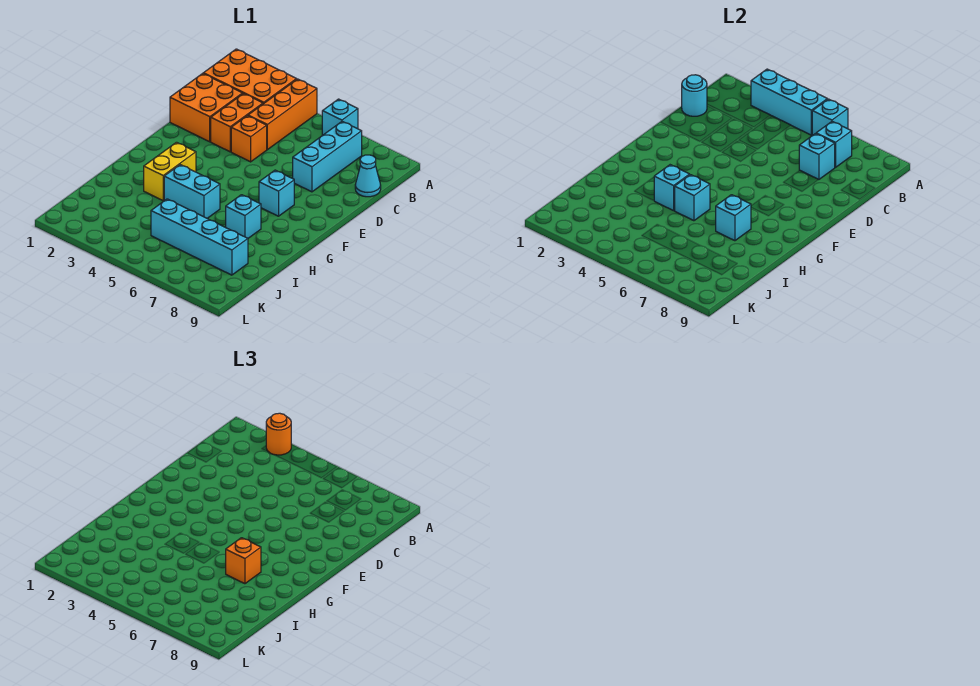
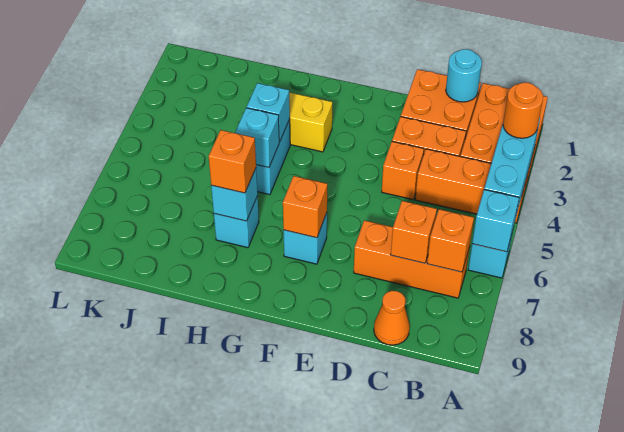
cyan brick B7:D7 level 1 -> orange brick B7:D7 level 1
cyan brick B7 level 2 -> orange brick B7 level 2
cyan brick C7 level 2 -> orange brick C7 level 2
cyan cone C9 level 1 -> orange cone C9 level 1
none -> orange brick F7 level 2
cyan brick J5:J8 level 1 -> none

